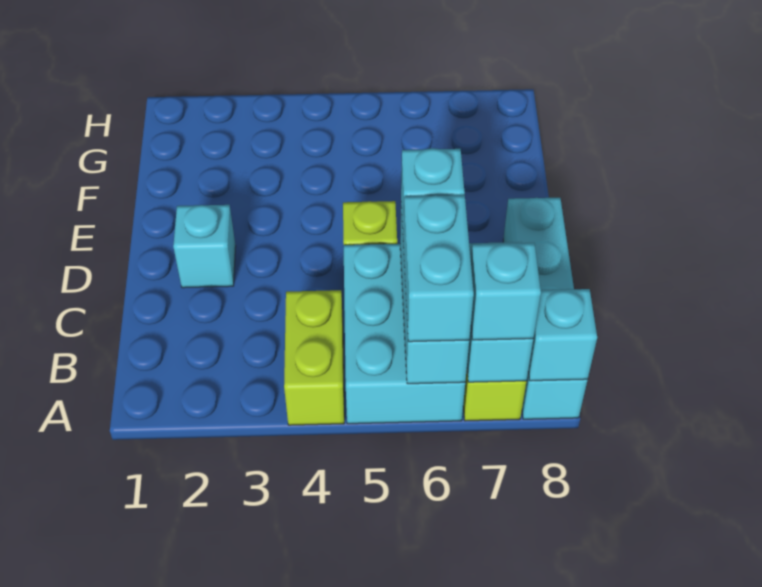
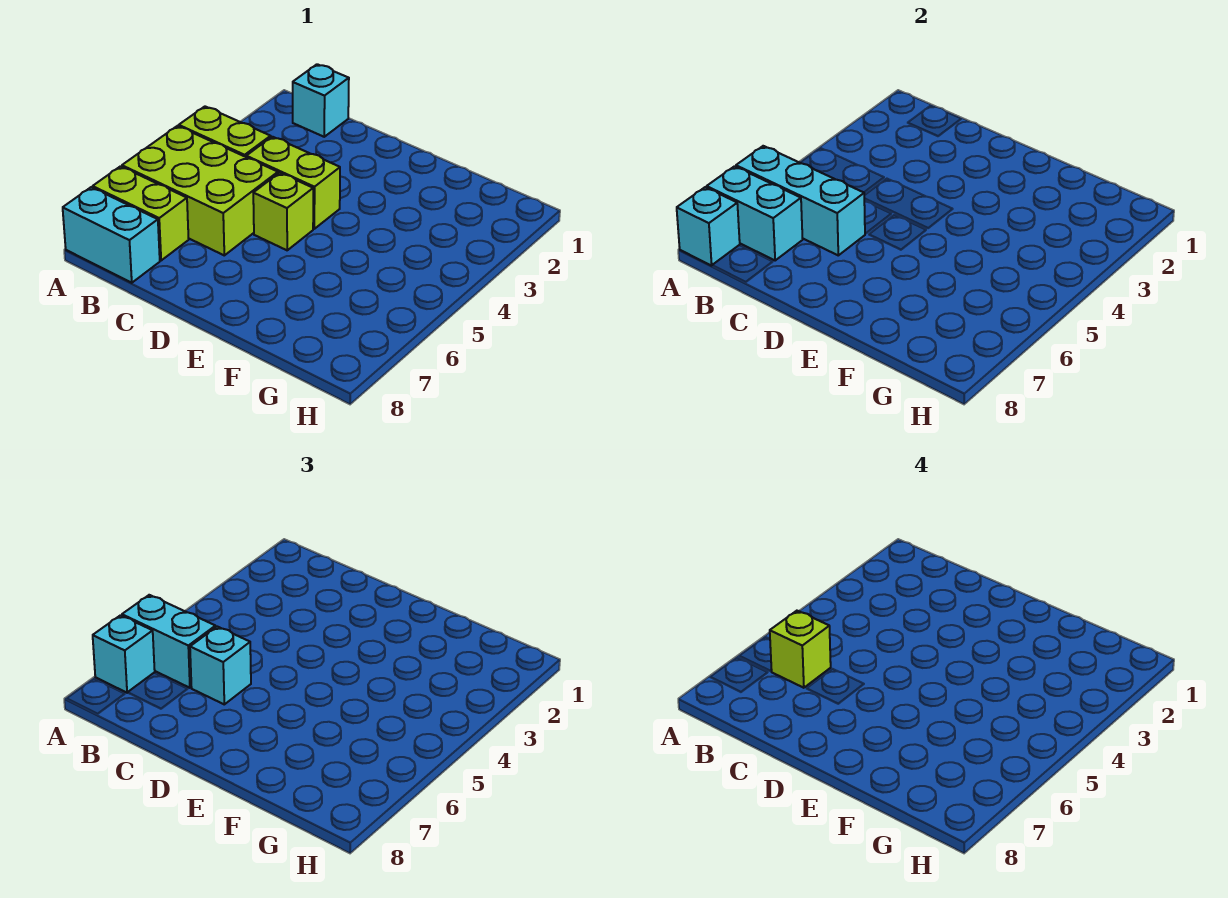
cyan brick A5:C6 level 1 -> lime brick A5:C6 level 1
cyan brick A8:D8 level 1 -> cyan brick A8:B8 level 1
none -> lime brick B6 level 4
none -> lime brick C4:D4 level 1
cyan brick D2 level 1 -> cyan brick B1 level 1

